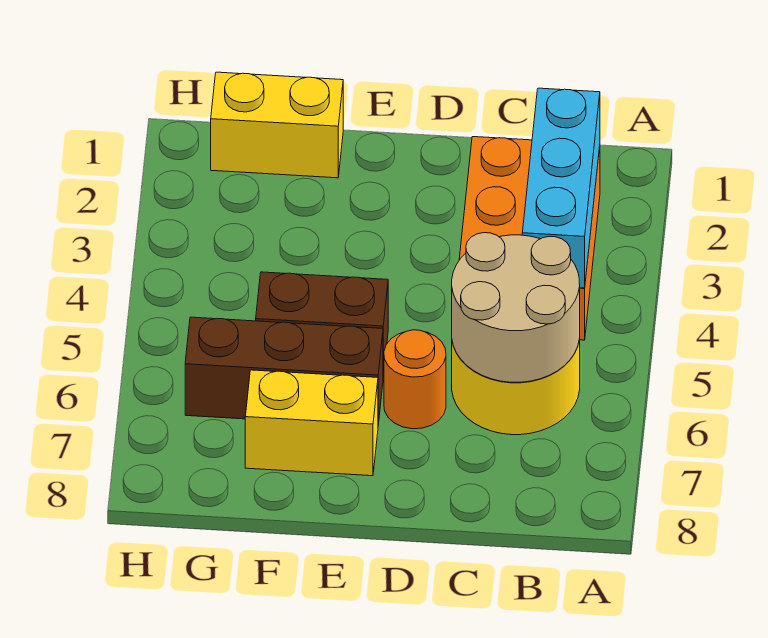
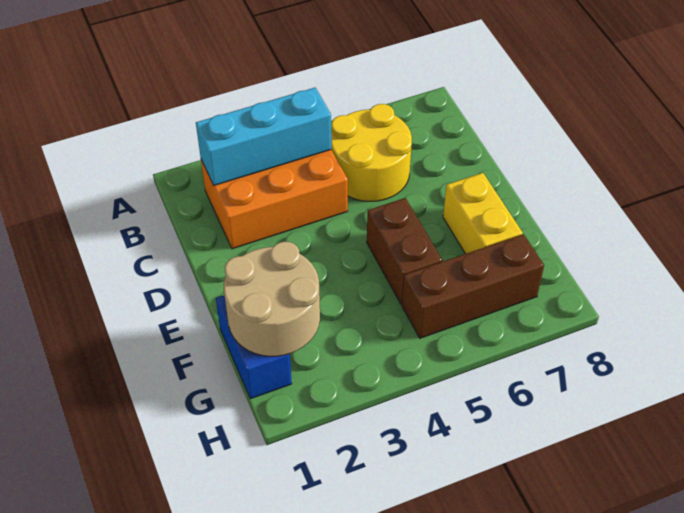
tan round brick B5:C6 level 2 -> tan round brick F1:G2 level 2
orange round brick D6 level 1 -> none
brown brick E6:G6 level 1 -> brown brick G5:G7 level 1
yellow brick F1:G1 level 1 -> blue brick F1:G1 level 1

